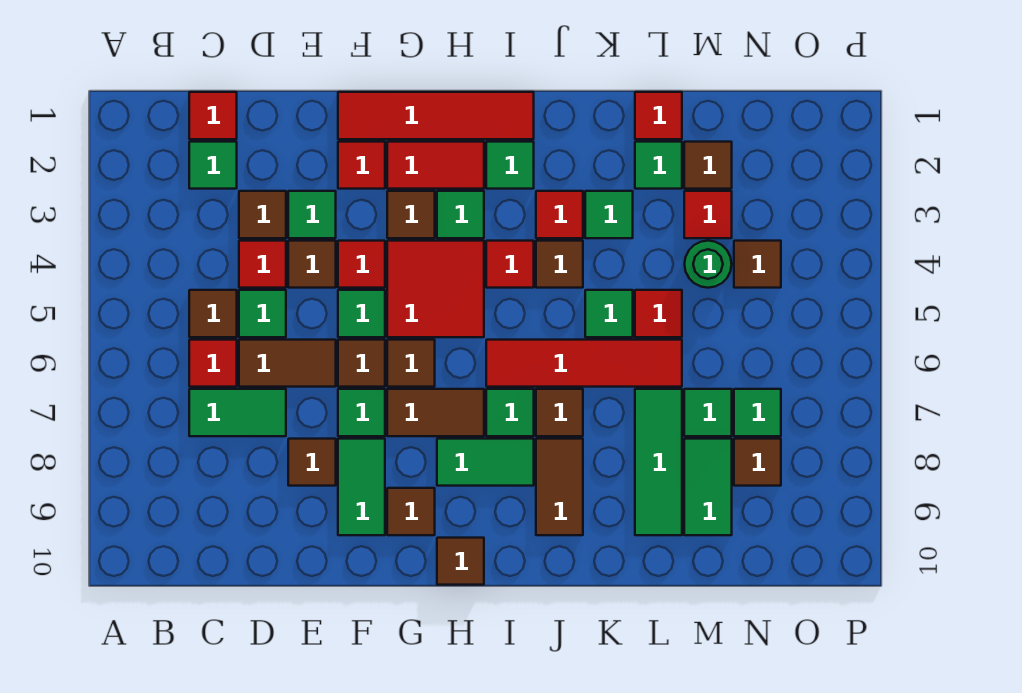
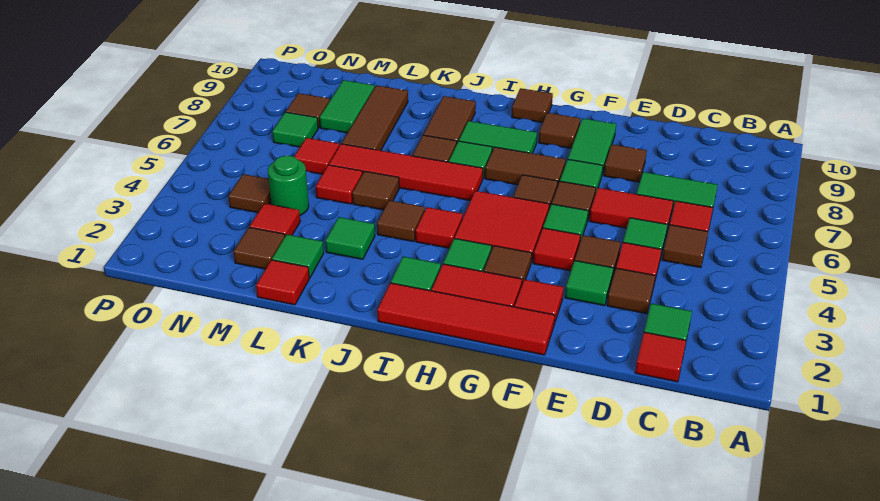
brown tile D6:E6 level 1 -> red tile D6:E6 level 1
red tile J3 level 1 -> red tile M6 level 1
green tile K5 level 1 -> brown tile K5 level 1
green tile L7:L9 level 1 -> brown tile L7:L9 level 1
green tile M7 level 1 -> none

